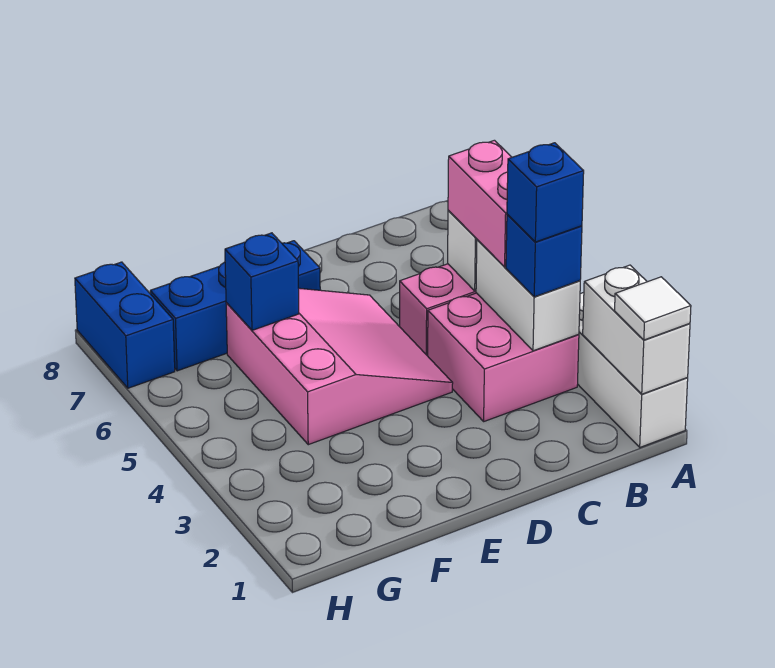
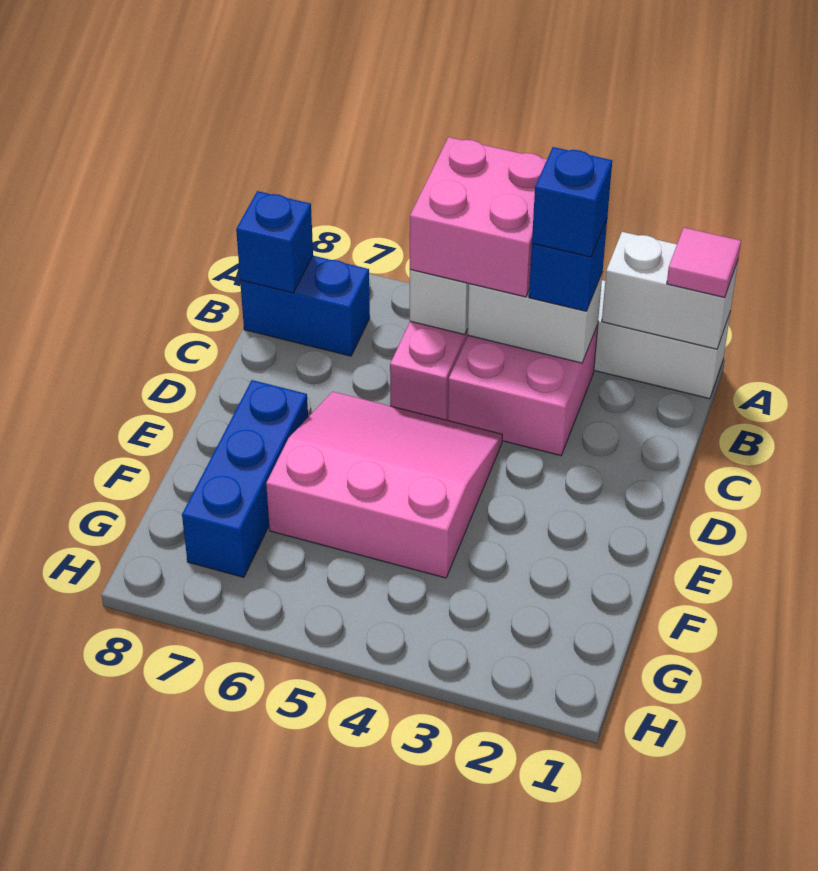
white tile A1 level 3 -> pink tile A1 level 3
pink brick B4:B5 level 3 -> pink brick A4:B5 level 3
blue brick F6 level 2 -> blue brick B8 level 2
blue brick H7:H8 level 1 -> blue brick B7:B8 level 1

